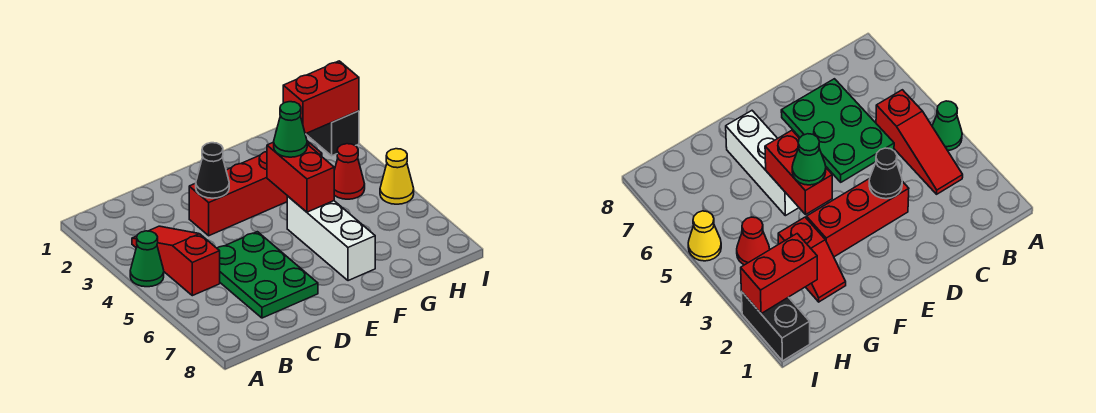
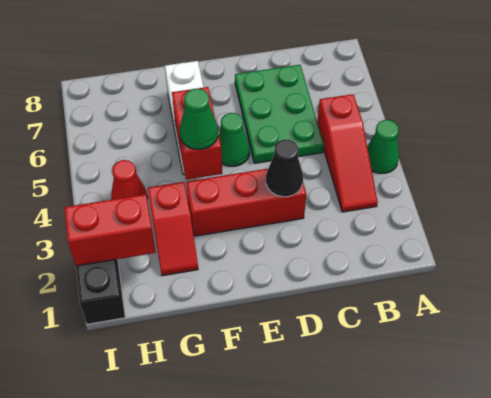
none -> green cone E5 level 1
yellow cone I5 level 1 -> none

